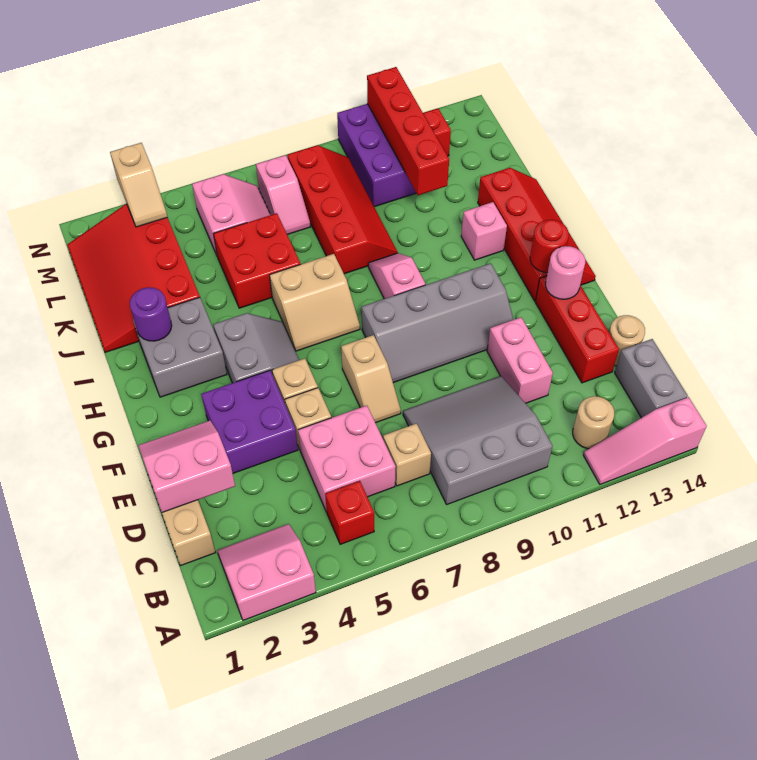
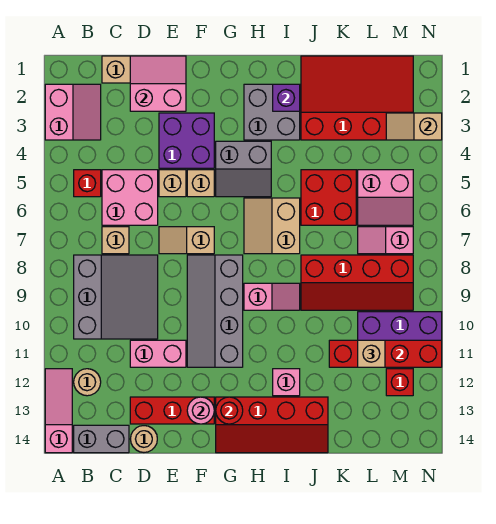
pink slope D1:E2 level 2 top D -> pink slope D1:E2 level 2 top 2
purple round brick I2 level 2 -> purple brick I2 level 2
none -> tan brick L11 level 3

